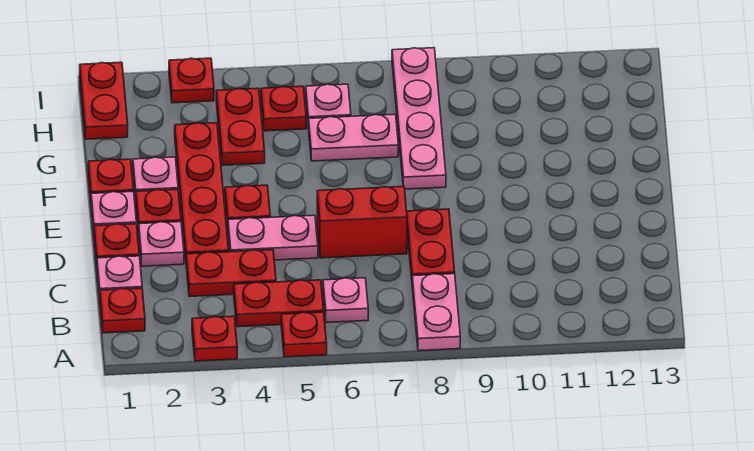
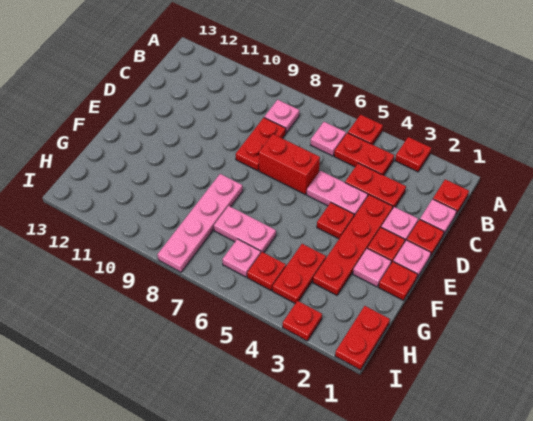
pink plate A8:B8 level 1 -> pink plate B8 level 1

